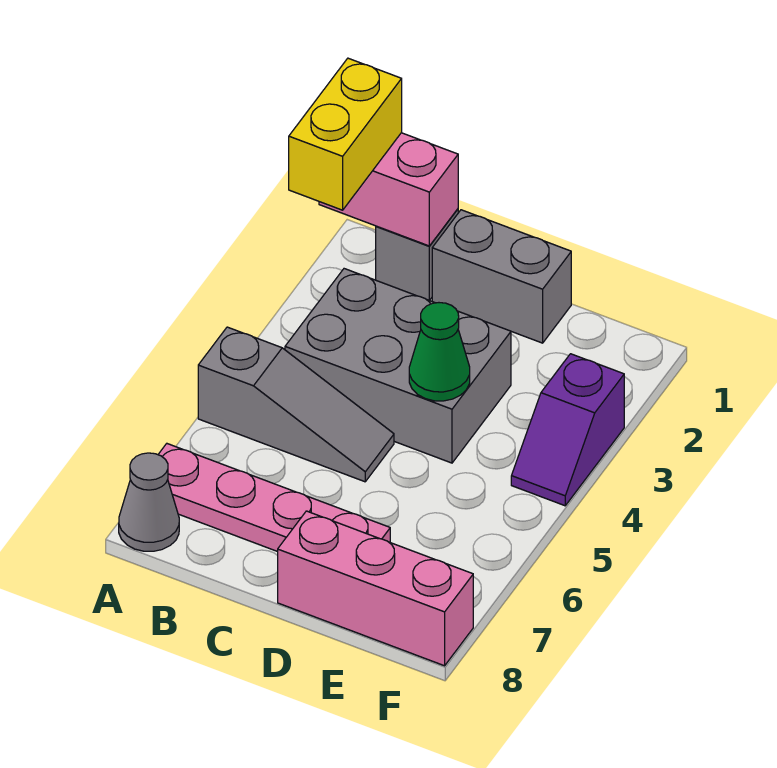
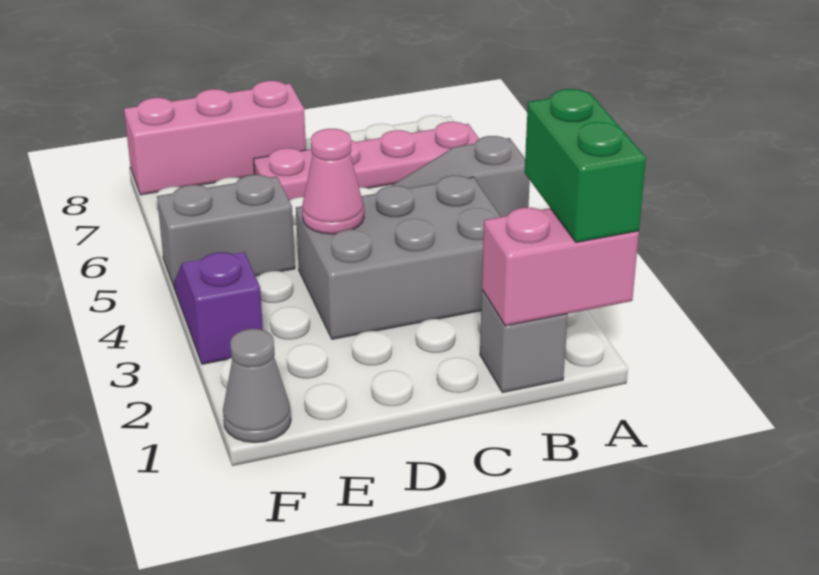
yellow brick A1:A2 level 3 -> green brick A1:A2 level 3
grey cone A8 level 1 -> grey cone F1 level 1
grey brick C1:D1 level 1 -> grey brick E5:F5 level 1
green cone D4 level 2 -> pink cone D4 level 2

